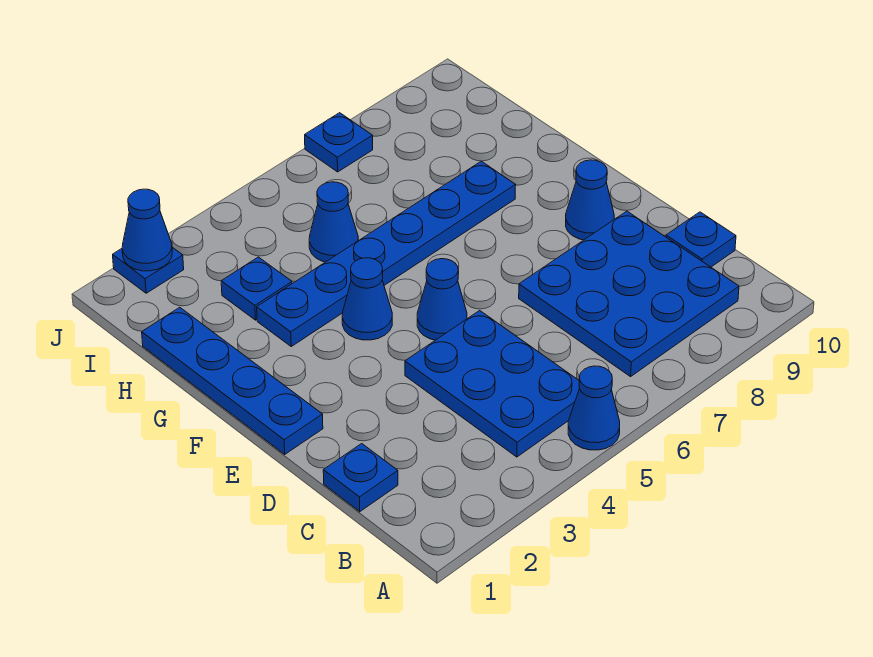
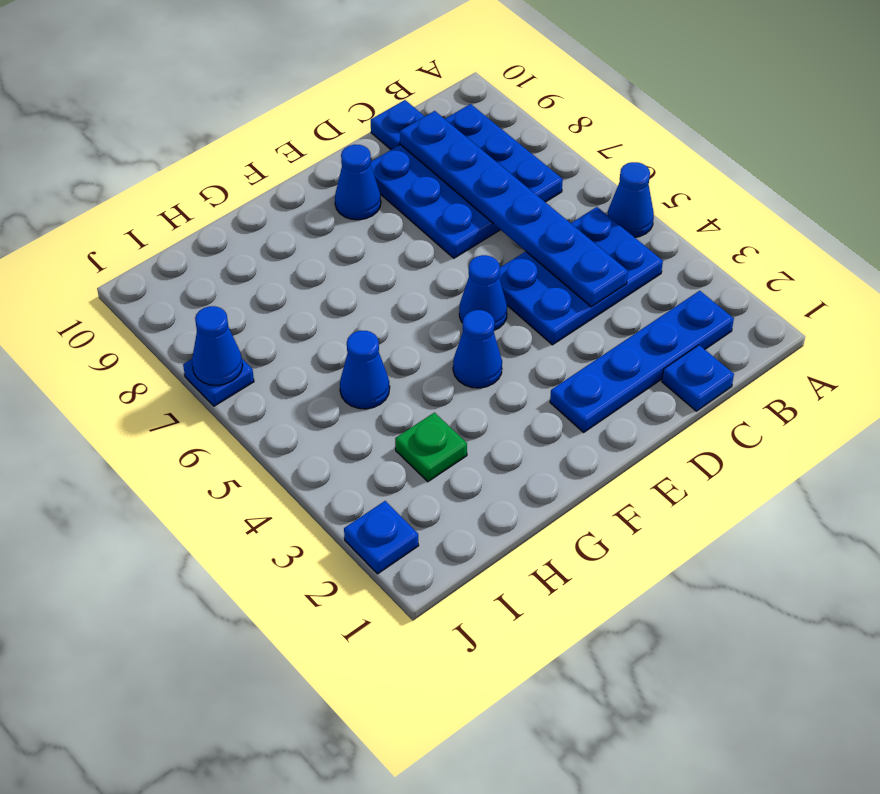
blue plate E1:H1 level 1 -> blue plate B2:E2 level 1
blue plate G3:G8 level 1 -> blue plate C4:C9 level 2
blue plate H3 level 1 -> green plate H3 level 1
blue cone J2 level 2 -> blue cone J7 level 2

